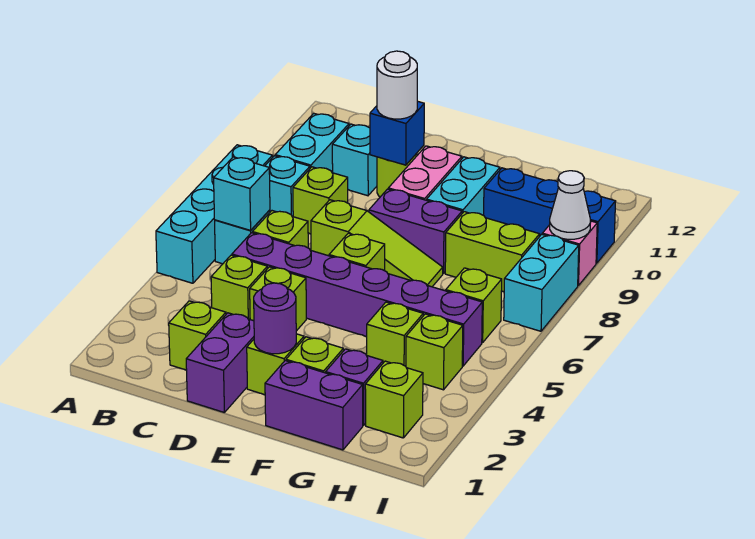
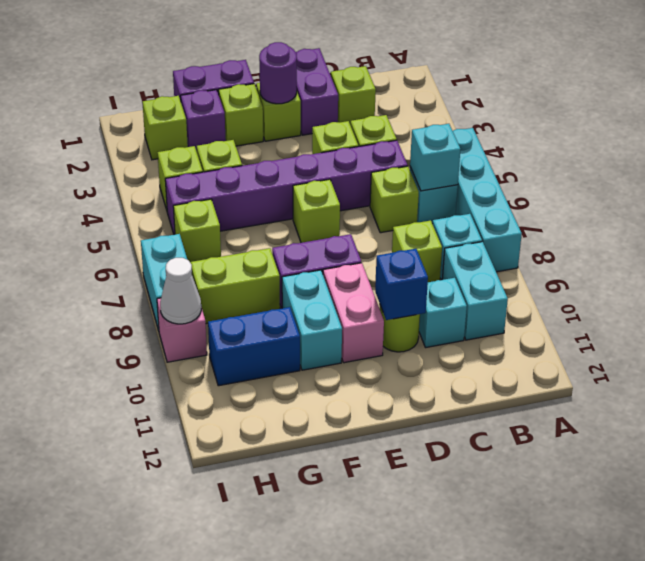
lime slope D7:F7 level 1 top D -> none
white round brick D10 level 3 -> none
blue brick G10:I10 level 1 -> blue brick G10:H10 level 1

